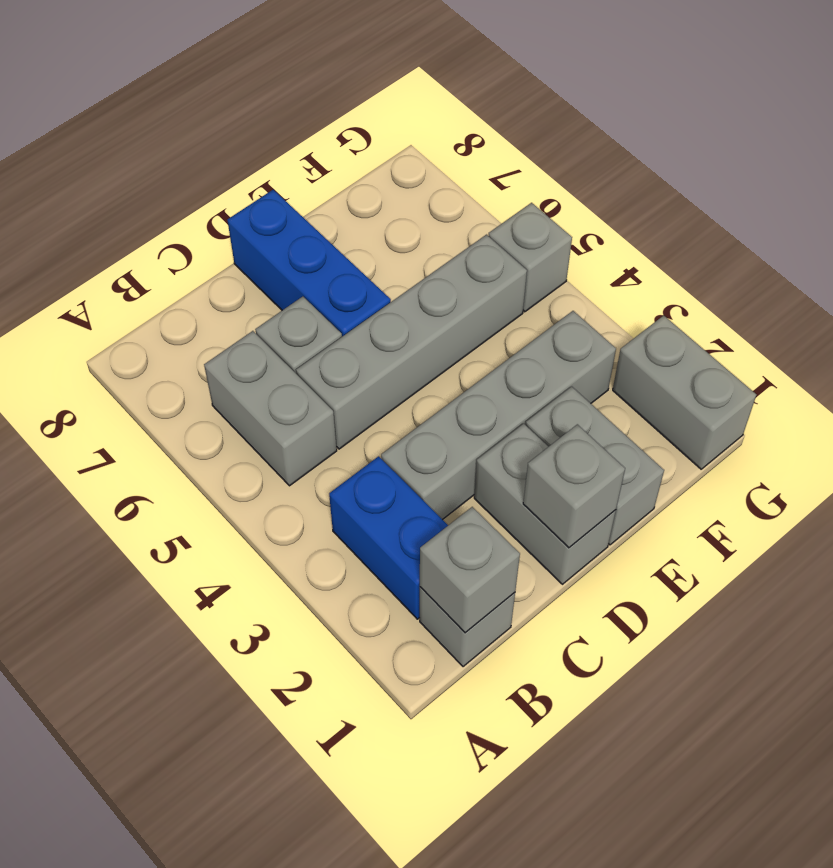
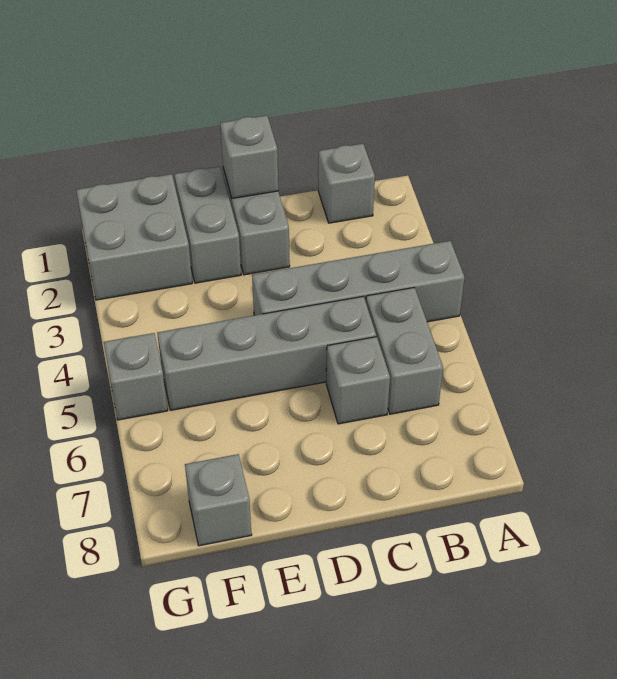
grey brick B1 level 2 -> grey brick F8 level 1
blue brick B2:B3 level 1 -> none
grey brick C3:F3 level 1 -> grey brick A4:D4 level 1
blue brick D6:D8 level 1 -> none
grey brick G1:G2 level 1 -> grey brick F1:G2 level 1

